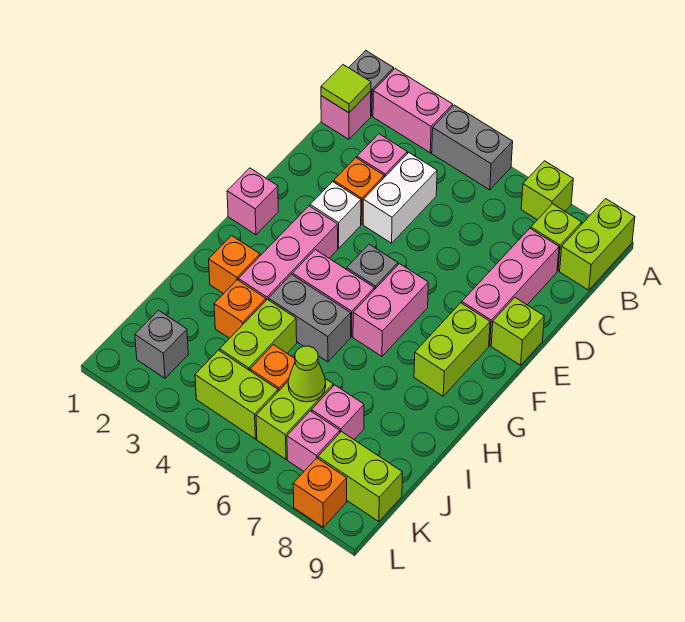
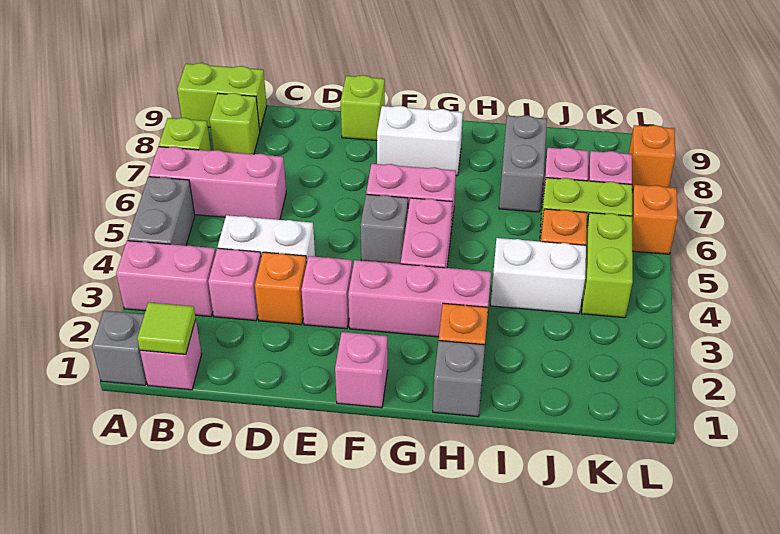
pink brick A2:A3 level 1 -> pink brick A3:B3 level 1
pink brick C8:E8 level 1 -> pink brick A6:C6 level 1
white brick E3 level 1 -> pink brick E3 level 1
lime brick F8:G8 level 1 -> white brick F8:G8 level 1
grey brick H4:H5 level 1 -> grey brick I7:I8 level 1
orange brick I3 level 1 -> orange brick L6 level 1
lime brick I4:J4 level 1 -> white brick I4:J4 level 1
lime cone J6 level 2 -> none
grey brick K2 level 1 -> grey brick H1 level 1
lime brick K8:K9 level 1 -> none

